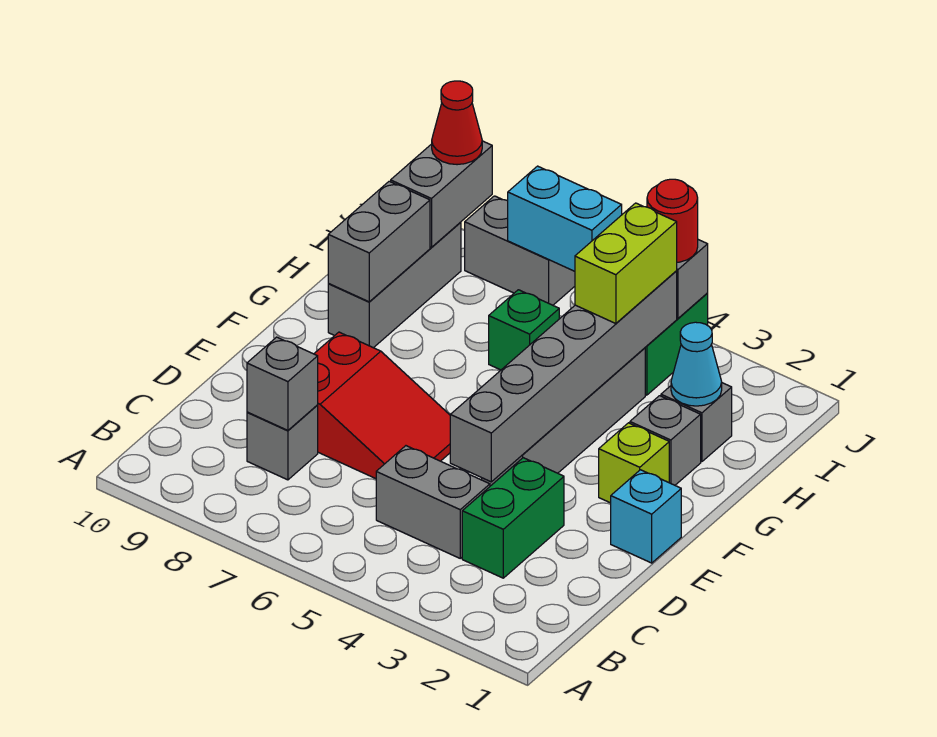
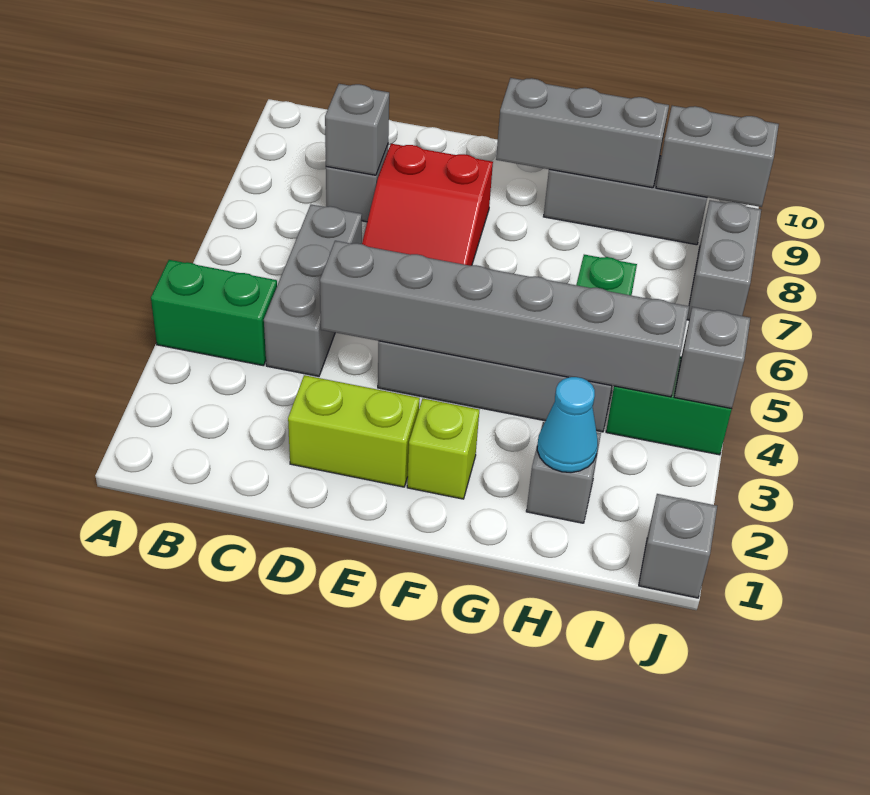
green brick C3:D3 level 1 -> green brick A4:B4 level 1
grey brick C4:C5 level 1 -> grey brick C4:C6 level 1
cyan brick E1 level 1 -> none
grey brick G2 level 1 -> grey brick J1 level 1
grey brick G9:H9 level 2 -> grey brick F9:H9 level 2
lime brick H4:I4 level 3 -> lime brick D2:E2 level 1
red round brick J4 level 3 -> none
cyan brick J6:J7 level 2 -> none
red cone J9 level 3 -> none

